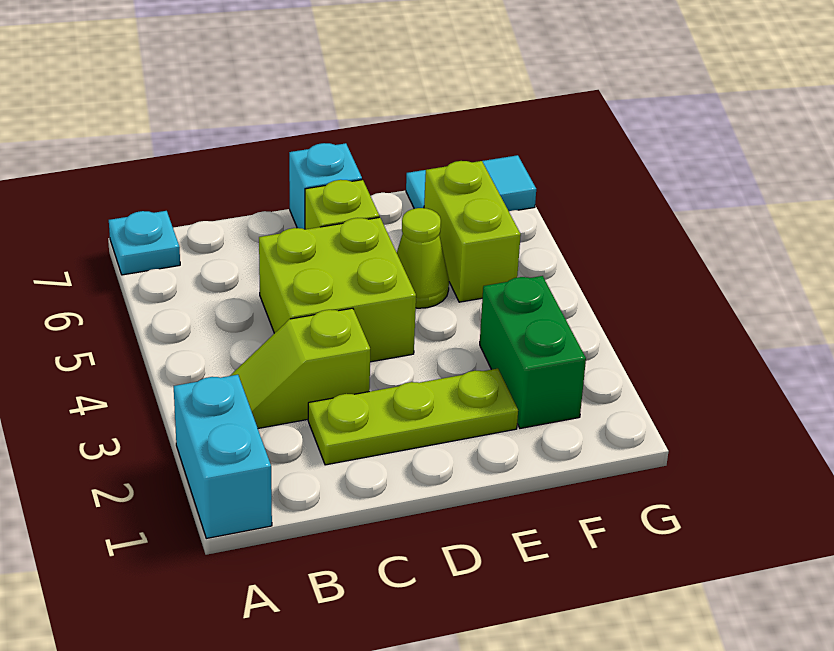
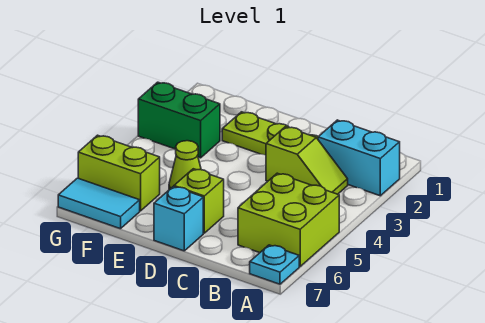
cyan brick A1:A2 level 1 -> cyan brick A2:B2 level 1
lime brick C4:D5 level 1 -> lime brick A5:B6 level 1
green brick F2:F3 level 1 -> green brick F3:G3 level 1
lime brick F5:F6 level 1 -> lime brick F6:G6 level 1

